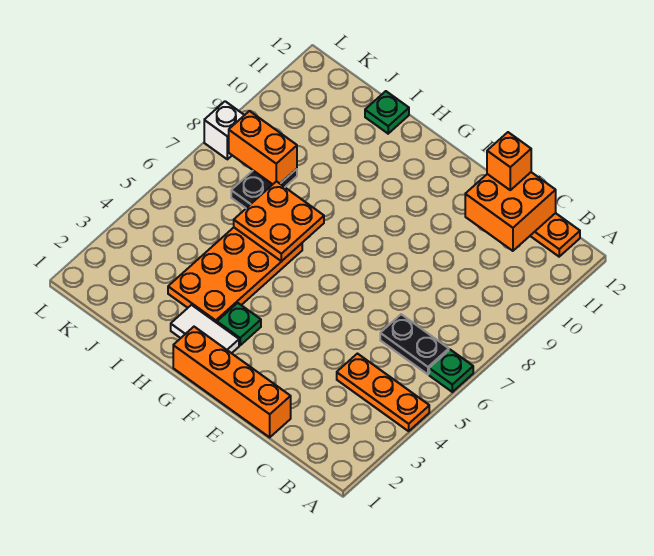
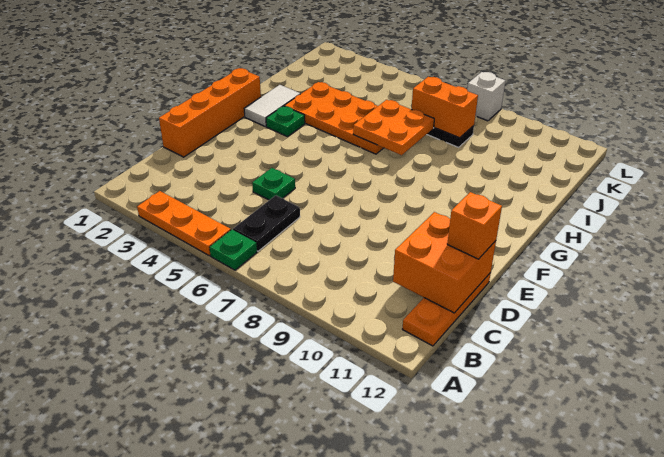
orange plate A4:C4 level 1 -> orange plate A3:A5 level 1
green plate I12 level 1 -> green plate D5 level 1
orange brick J8:K8 level 2 -> orange brick J7:J8 level 2

